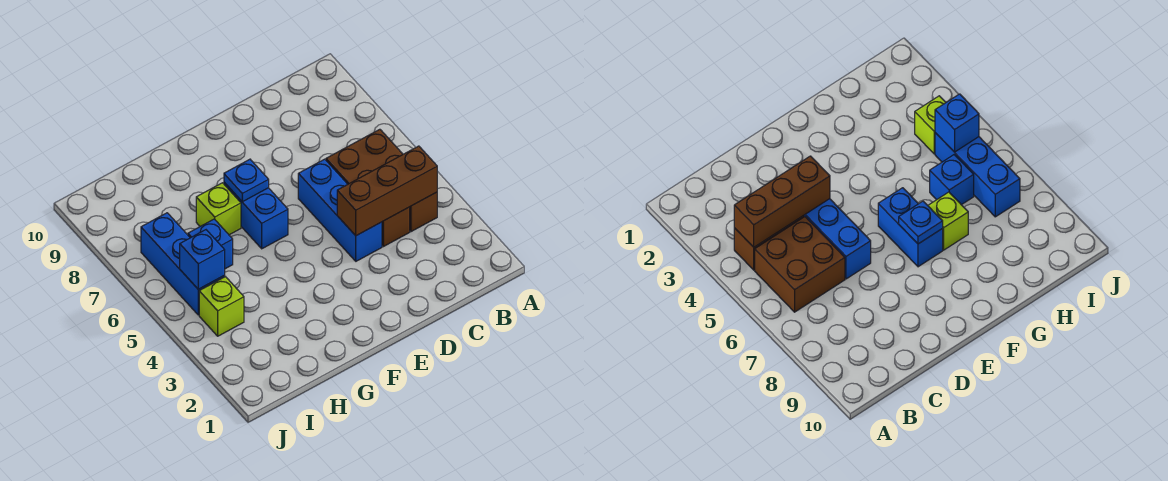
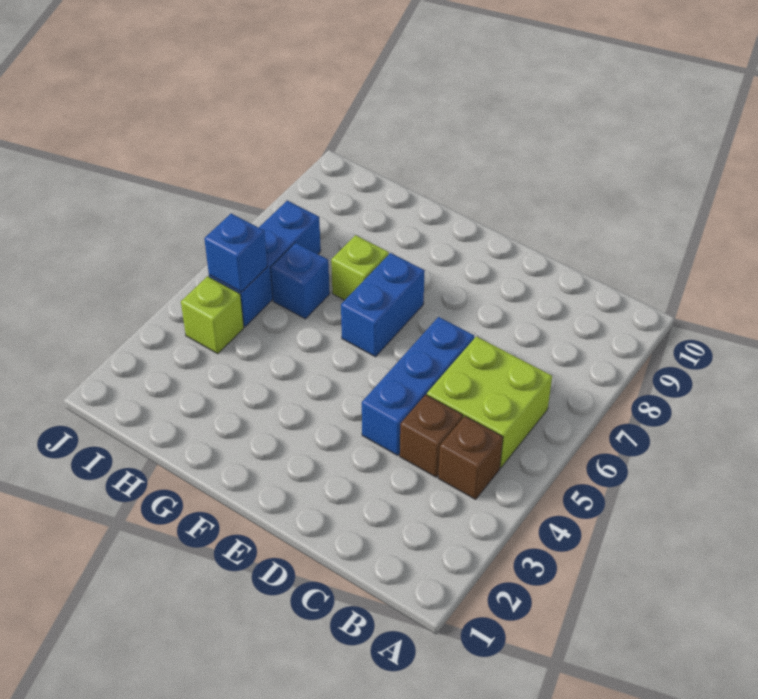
brown brick B4:D4 level 2 -> none
brown brick B5:C6 level 1 -> lime brick B5:C6 level 1
blue plate F7 level 2 -> none

